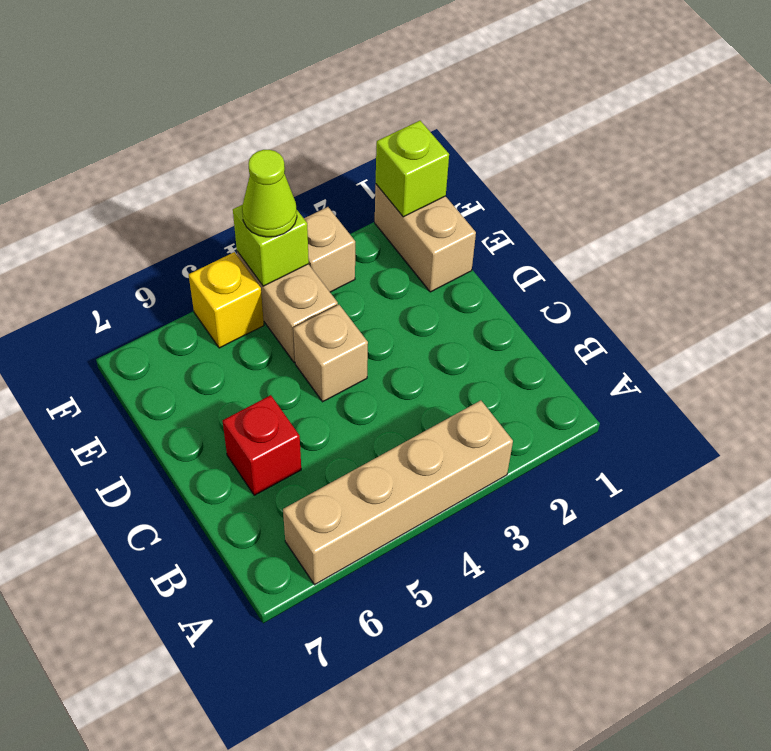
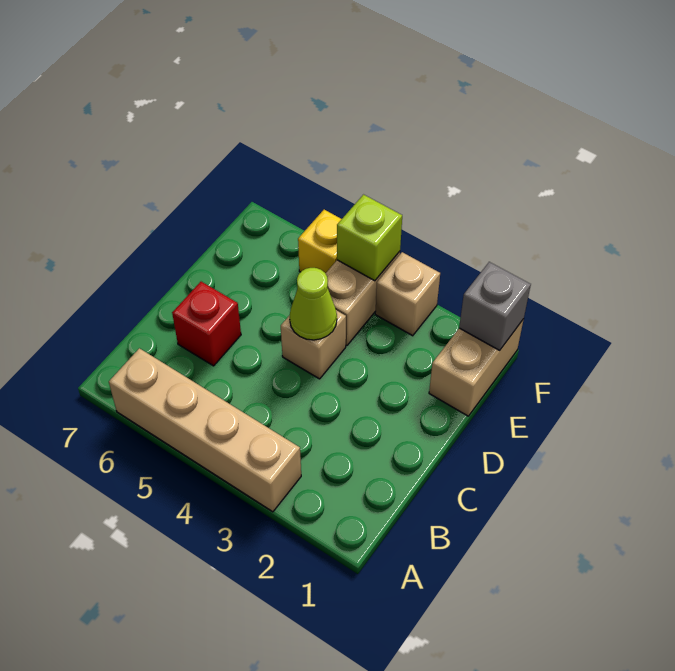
lime brick F1 level 2 -> grey brick F1 level 2
lime cone F4 level 3 -> lime cone D4 level 2

